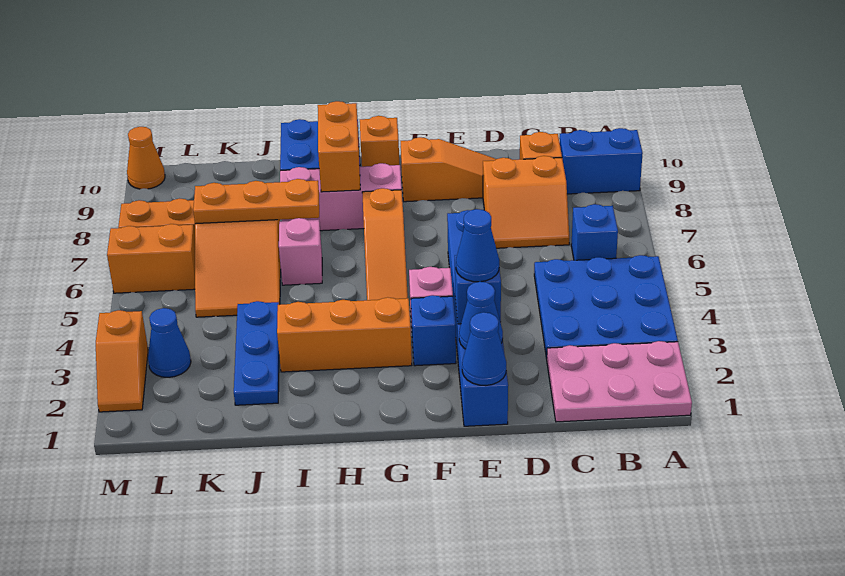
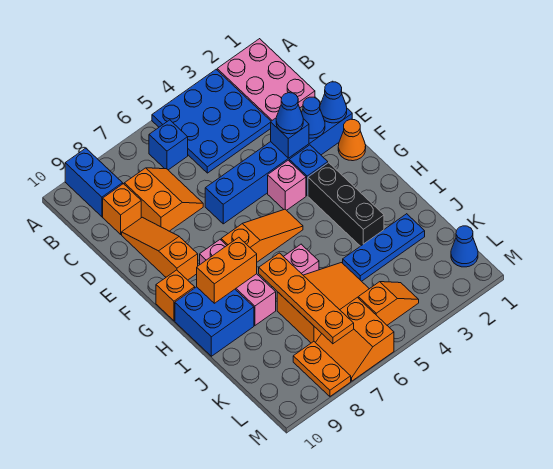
orange brick G3:I3 level 1 -> black brick G3:I3 level 1
orange plate I7:K7 level 2 -> orange plate I7:L7 level 2
blue cone L3 level 1 -> blue cone L1 level 1
orange slope M2:M3 level 1 top 3 -> orange slope L4:L5 level 1 top 5
orange cone M10 level 1 -> orange cone F1 level 1

